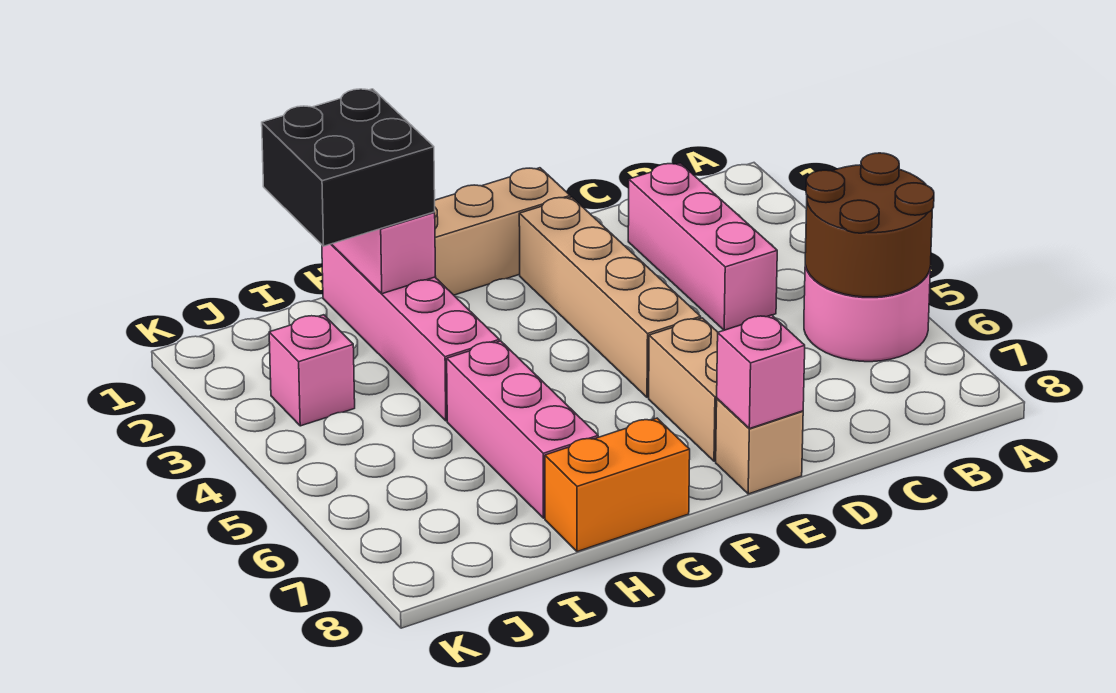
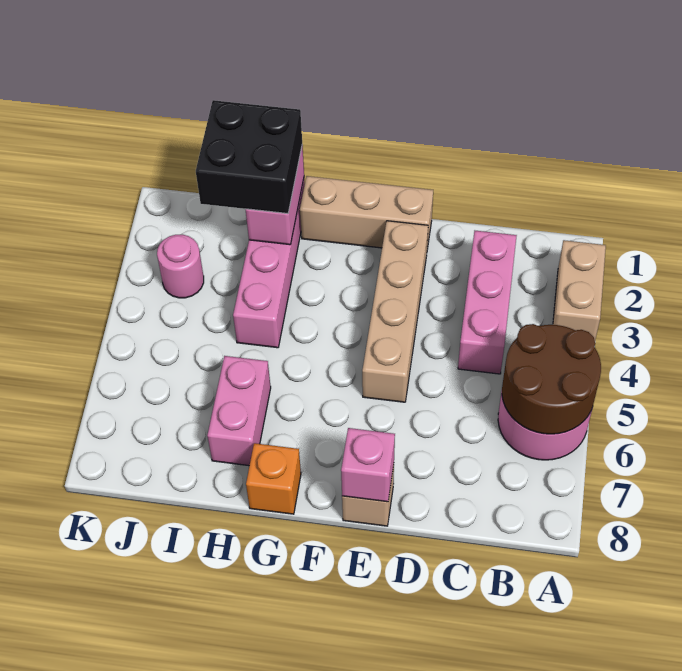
tan brick E6:E7 level 1 -> tan brick A2:A3 level 1
orange brick G8:H8 level 1 -> orange brick G8 level 1
pink brick H5:H7 level 1 -> pink brick H6:H7 level 1
pink brick J3 level 1 -> pink round brick J3 level 1

